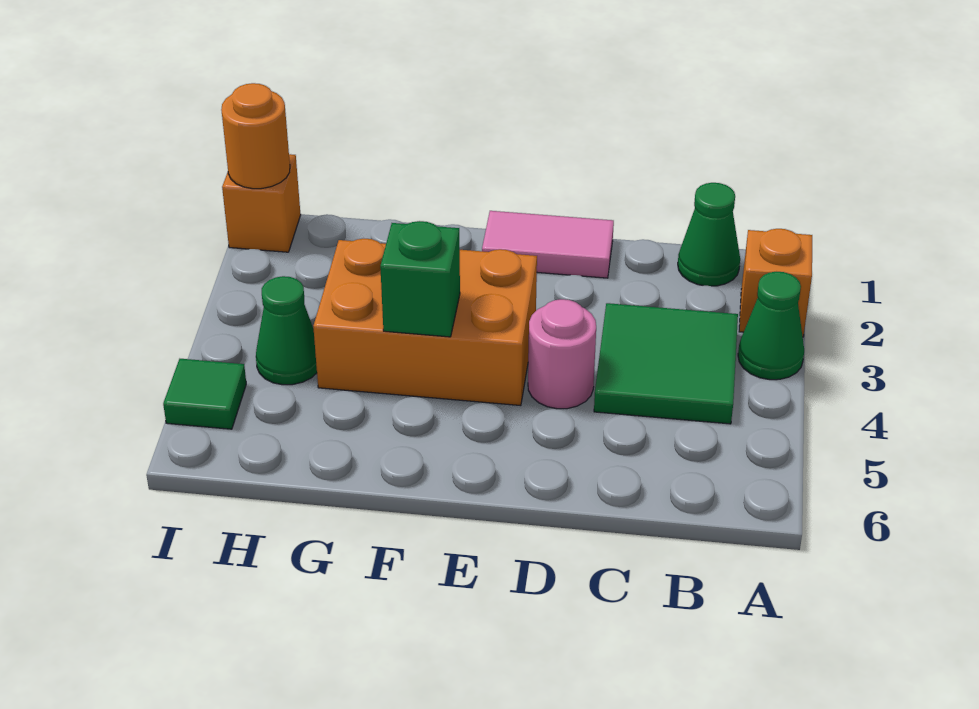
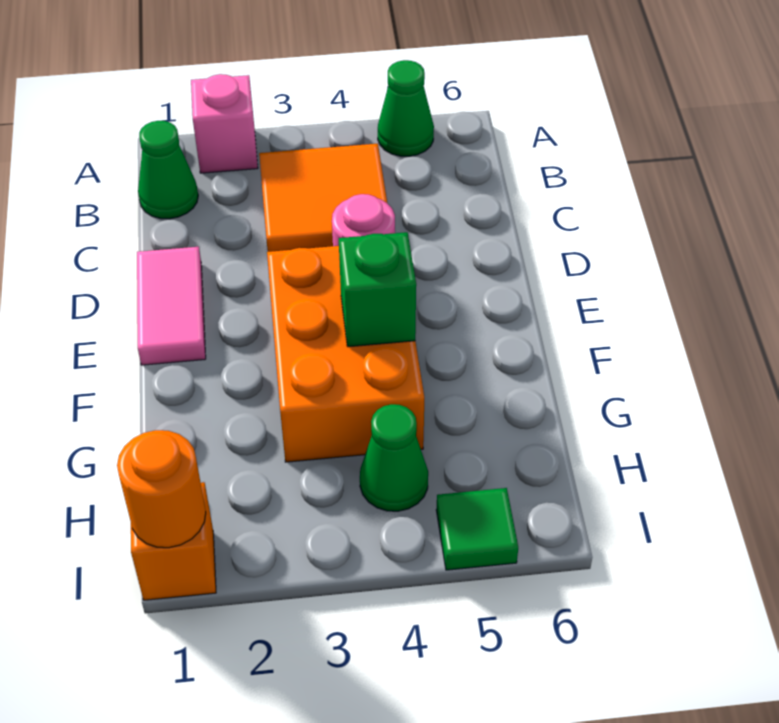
orange brick A2 level 1 -> pink brick A2 level 1
green cone A3 level 1 -> green cone A5 level 1
green tile B3:C4 level 1 -> orange tile B3:C4 level 1

